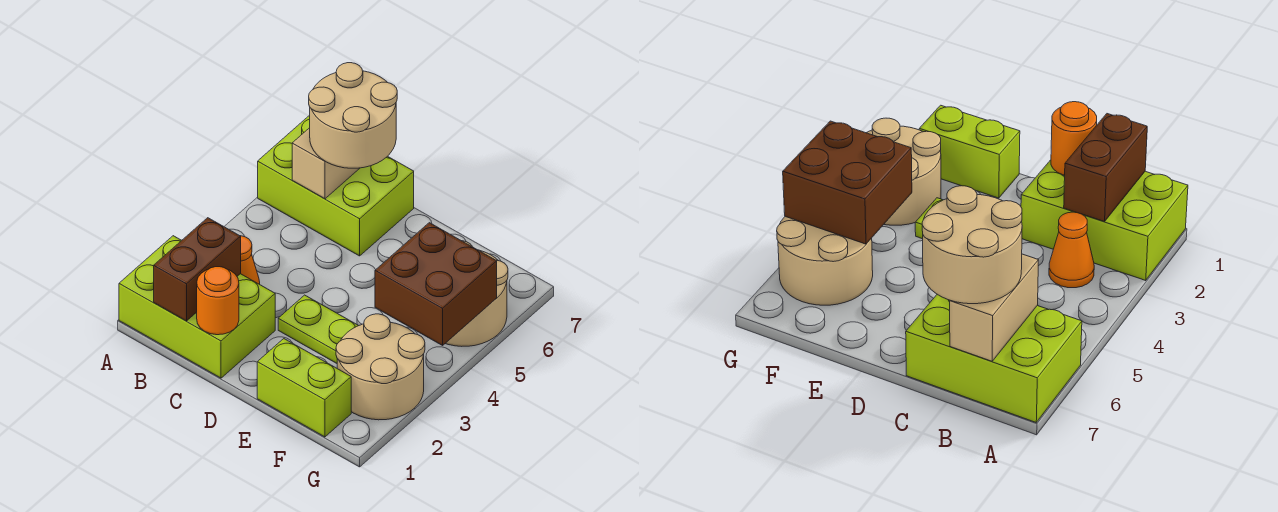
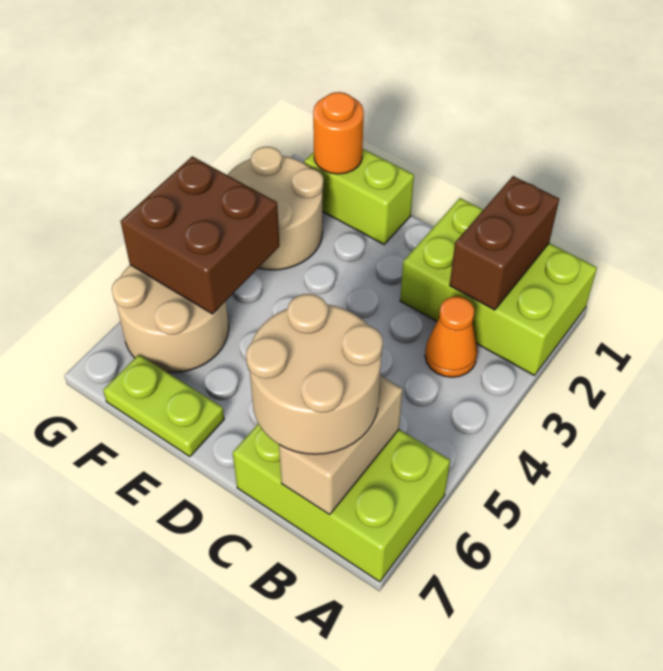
orange round brick C1 level 2 -> orange round brick F1 level 2
lime plate D3:E3 level 1 -> lime plate E7:F7 level 1

